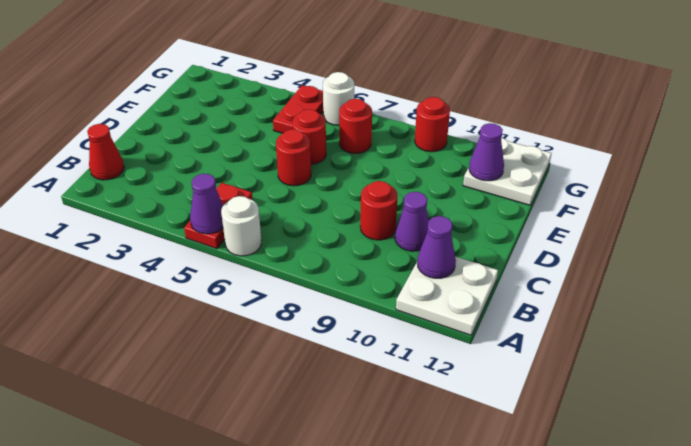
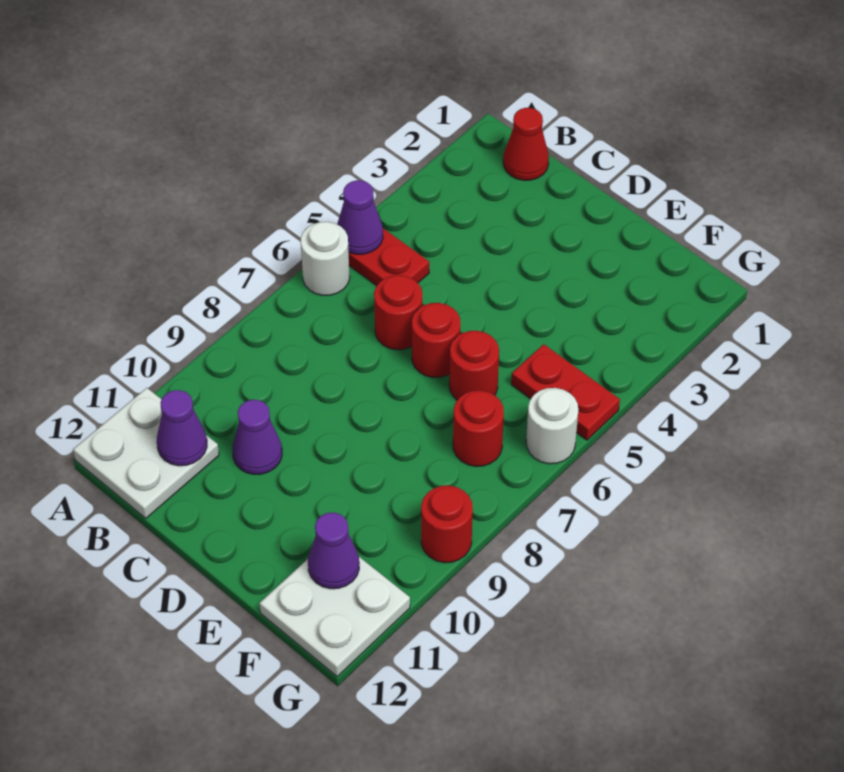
red round brick C9 level 1 -> red round brick C6 level 1

